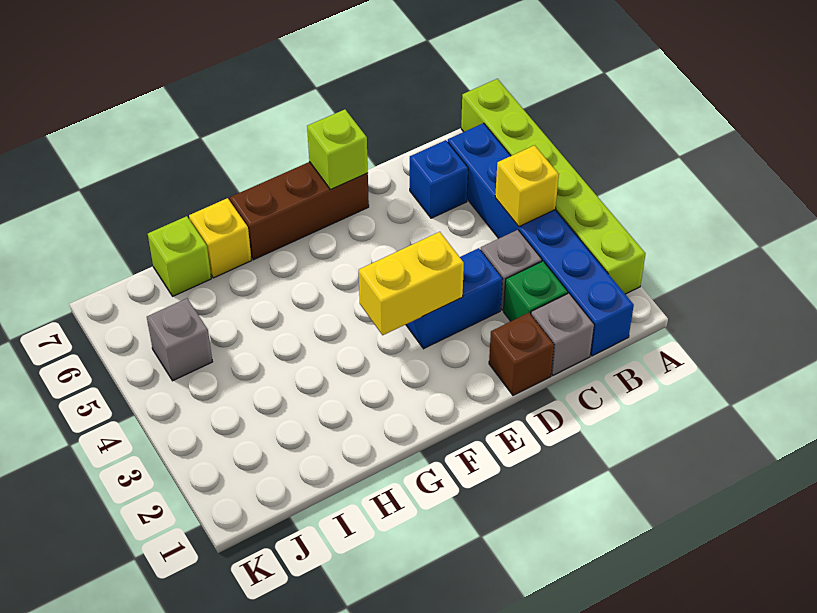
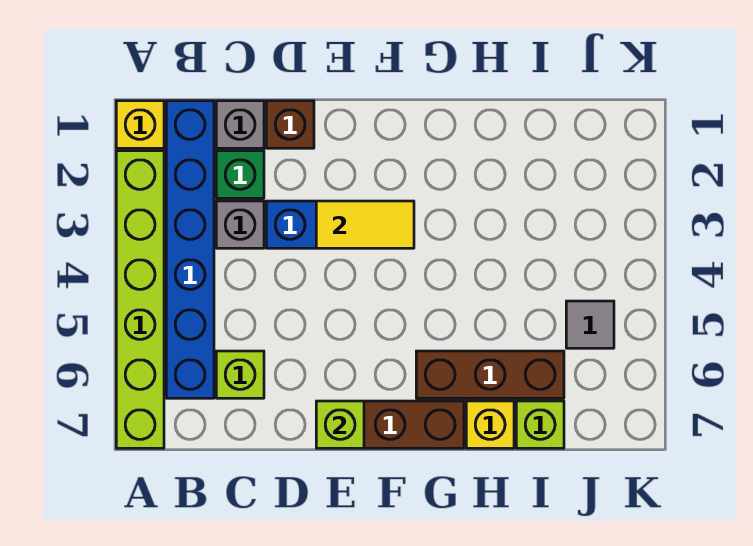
yellow brick B4 level 2 -> yellow brick A1 level 1
blue brick C6 level 1 -> lime brick C6 level 1
yellow brick E3:F3 level 2 -> yellow tile E3:F3 level 2
none -> brown brick G6:I6 level 1
grey brick J5 level 1 -> grey tile J5 level 1

